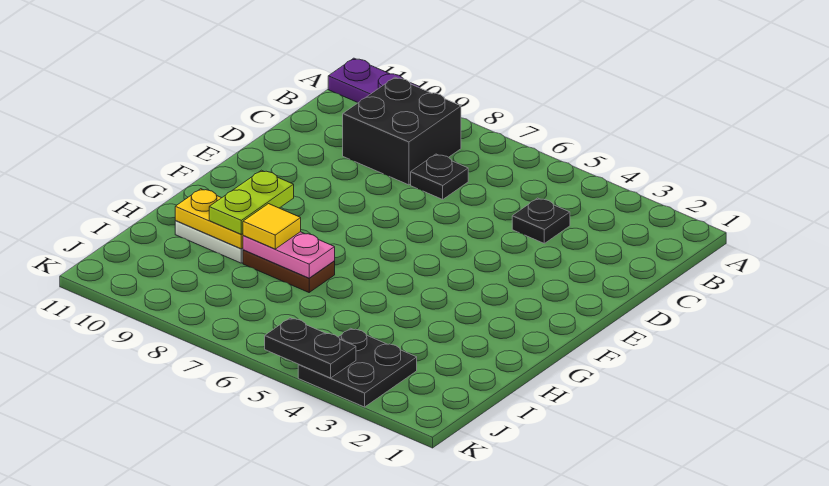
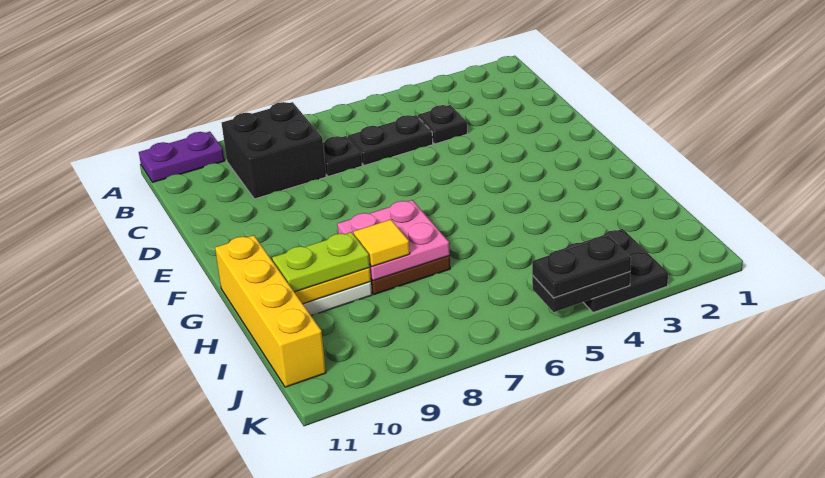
none -> black plate C5:C6 level 1
lime plate G9:H9 level 3 -> lime plate H9:H10 level 3
none -> yellow brick G11:J11 level 1
pink plate H7:H8 level 2 -> pink plate G7:H8 level 2
none -> black plate K4:K5 level 3

